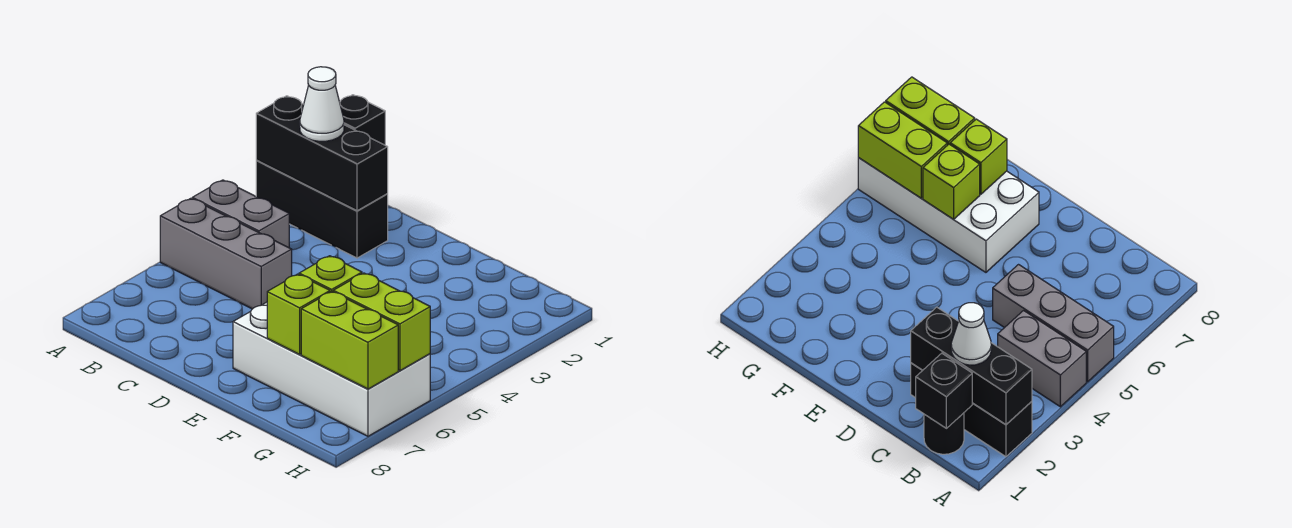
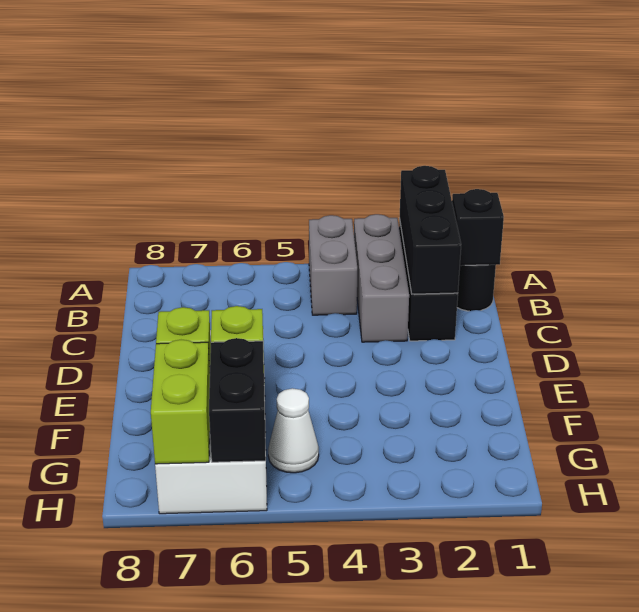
grey brick A5:C5 level 1 -> grey brick A3:C3 level 1
white cone B2 level 3 -> white cone G5 level 1
lime brick G6:H6 level 2 -> black brick G6:H6 level 2

